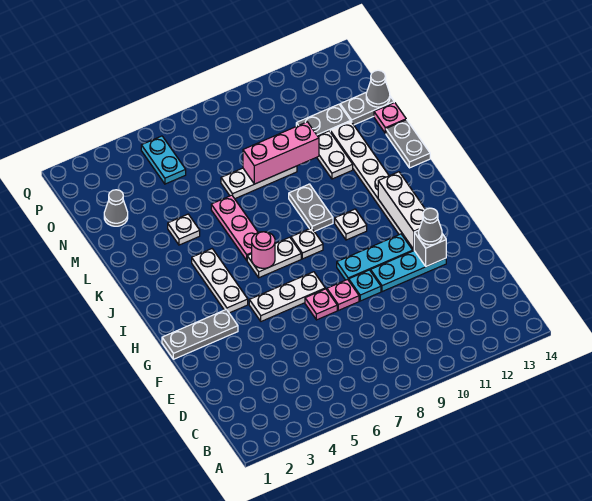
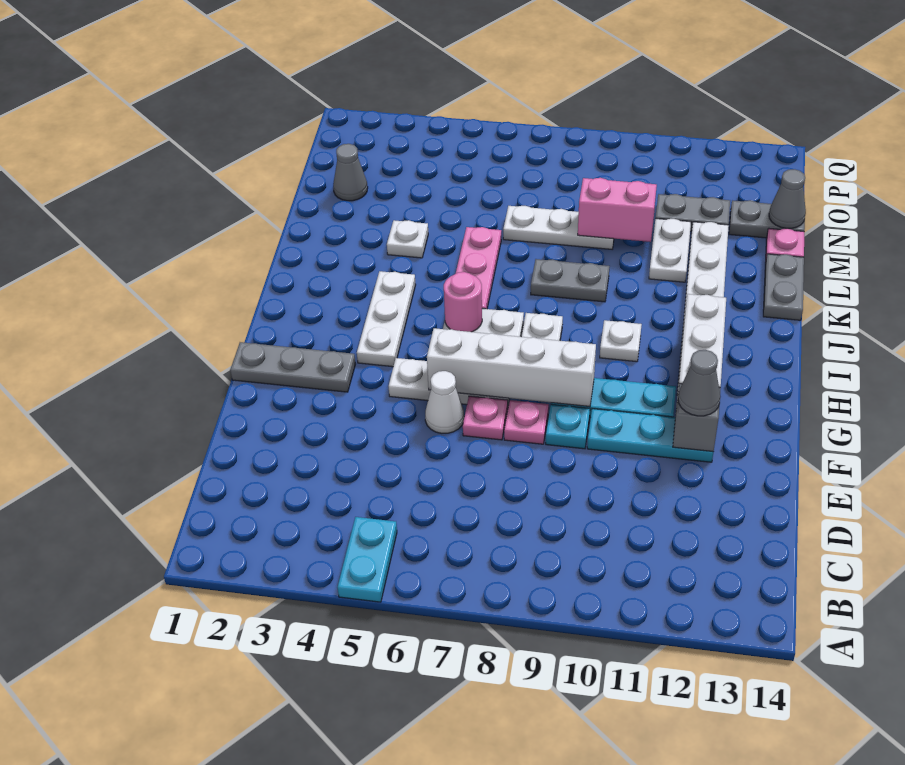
none -> white cone F6 level 1
none -> white brick G6:G9 level 2
grey plate J9:K9 level 1 -> grey plate K8:K9 level 1
pink brick M8:M10 level 2 -> pink brick M9:M10 level 2
cyan plate O5:P5 level 1 -> cyan plate A5:B5 level 1

